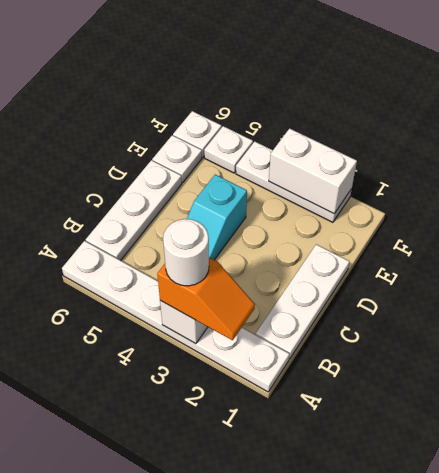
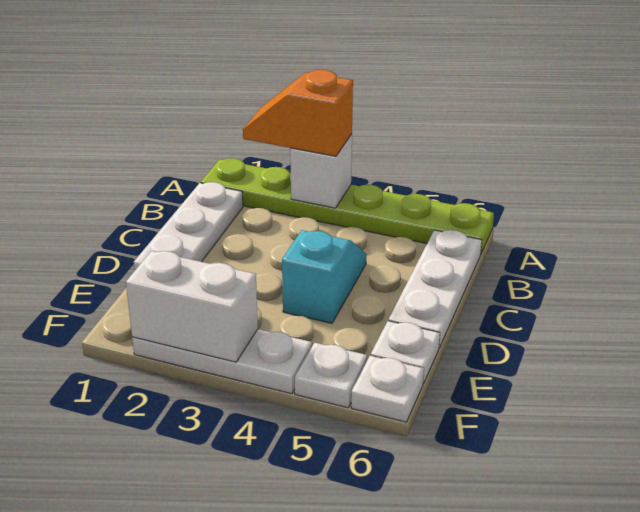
white plate A1:A6 level 1 -> lime plate A1:A6 level 1
white round brick A3 level 4 -> none

